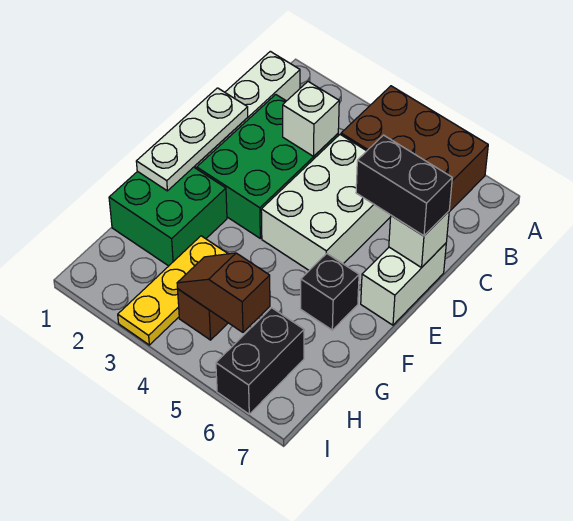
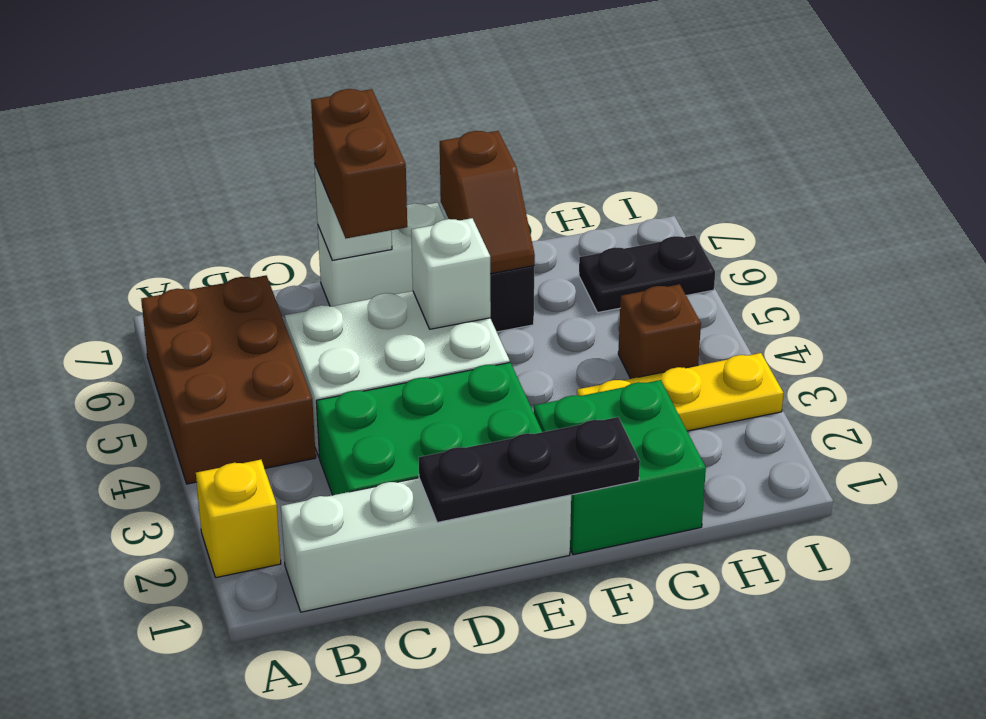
none -> yellow brick A2 level 1
white brick C3 level 2 -> white brick E5 level 2
white plate D1:F1 level 2 -> black plate D1:F1 level 2
black brick D6:D7 level 3 -> brown brick D6:D7 level 3
brown slope H4:H5 level 2 top 5 -> brown slope F6:F7 level 2 top 7
black brick H6:I6 level 1 -> black plate H6:I6 level 1

